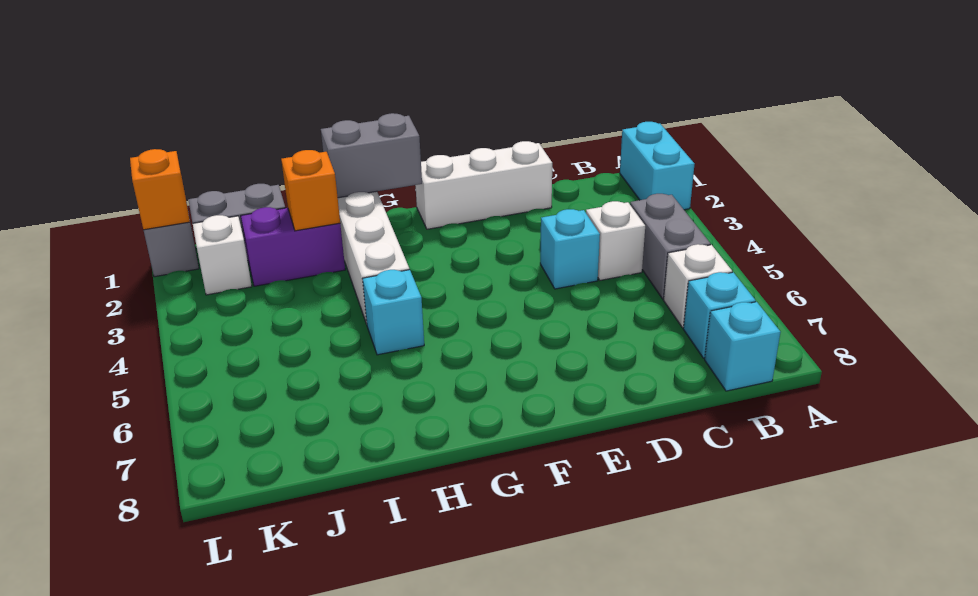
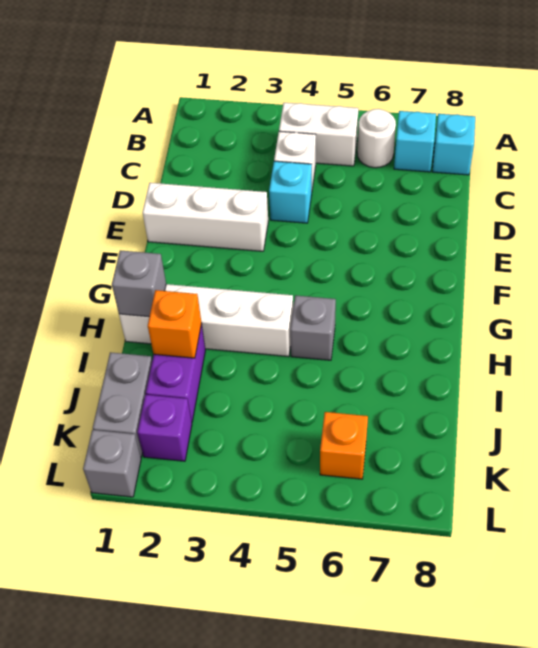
cyan brick A1:A2 level 1 -> none
grey brick B4:B5 level 1 -> white brick B4:B5 level 1
white brick B6 level 1 -> white round brick B6 level 1
white brick D1:F1 level 1 -> white brick E1:E3 level 1
grey brick G1:H1 level 2 -> grey brick H1 level 2
cyan brick H5 level 1 -> grey brick H5 level 1
white brick K2 level 1 -> purple brick K2 level 1
orange brick L1 level 2 -> orange brick K6 level 1

